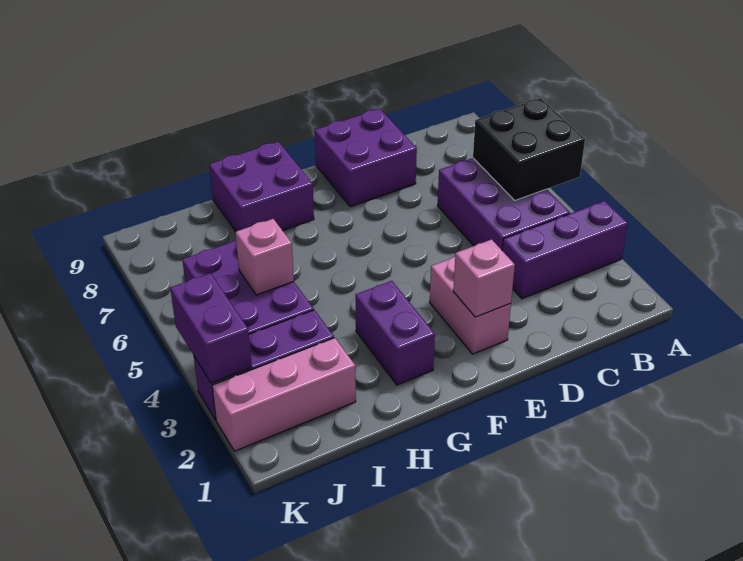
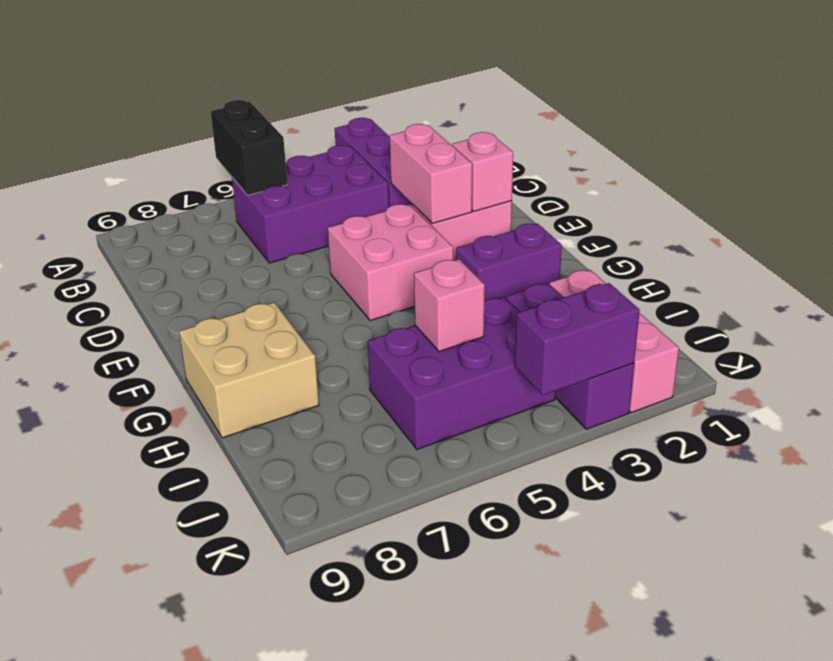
black brick A5:B6 level 2 -> black brick A6:B6 level 2
none -> pink brick D3:E3 level 2
purple brick D8:E9 level 1 -> none
none -> pink brick E4:F5 level 1
purple brick G8:H9 level 1 -> tan brick G8:H9 level 1

